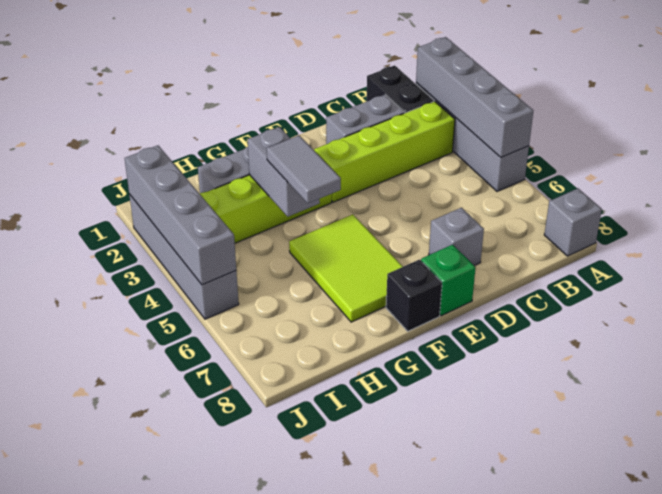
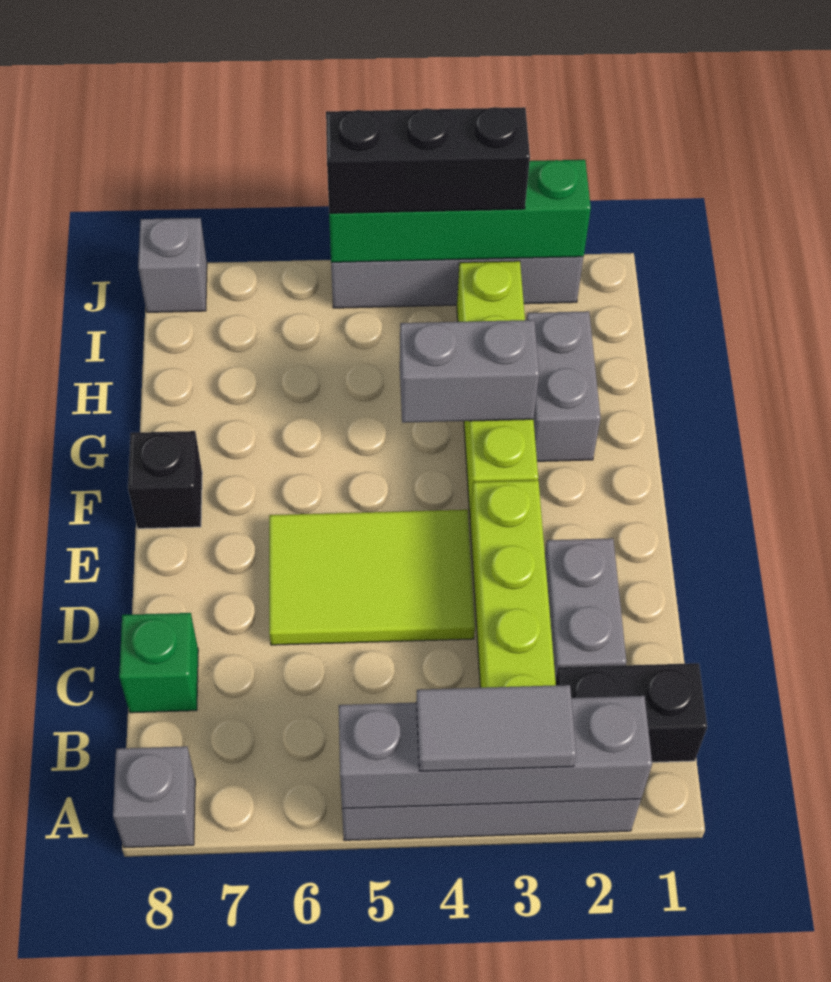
grey brick D7 level 1 -> grey brick J8 level 1
green brick E8 level 1 -> green brick C8 level 1
lime tile F5:G7 level 1 -> lime tile D4:E6 level 1
grey tile G4:G5 level 3 -> grey tile A3:A4 level 3
grey brick J2:J5 level 2 -> green brick J2:J5 level 2
none -> black brick J3:J5 level 3

